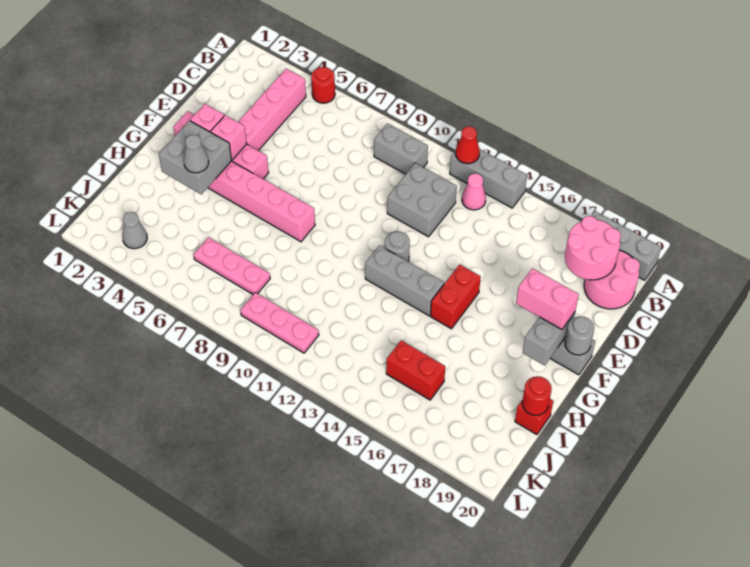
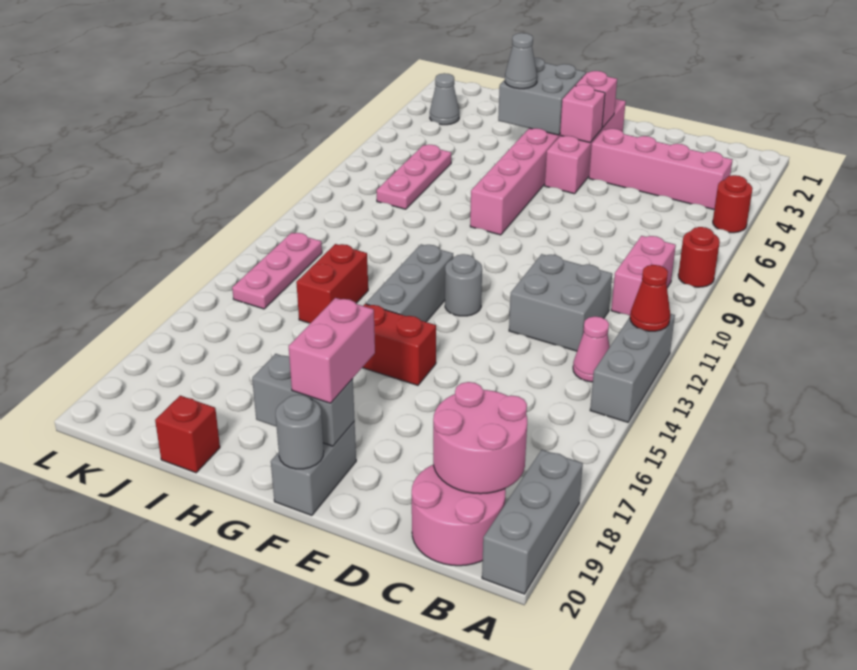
grey brick B9:B10 level 1 -> pink brick B9:B10 level 1
red round brick I20 level 2 -> red round brick A8 level 1
red brick J15:J16 level 1 -> red brick I13:I14 level 1
pink plate K9:K11 level 1 -> pink plate K12:K14 level 1

